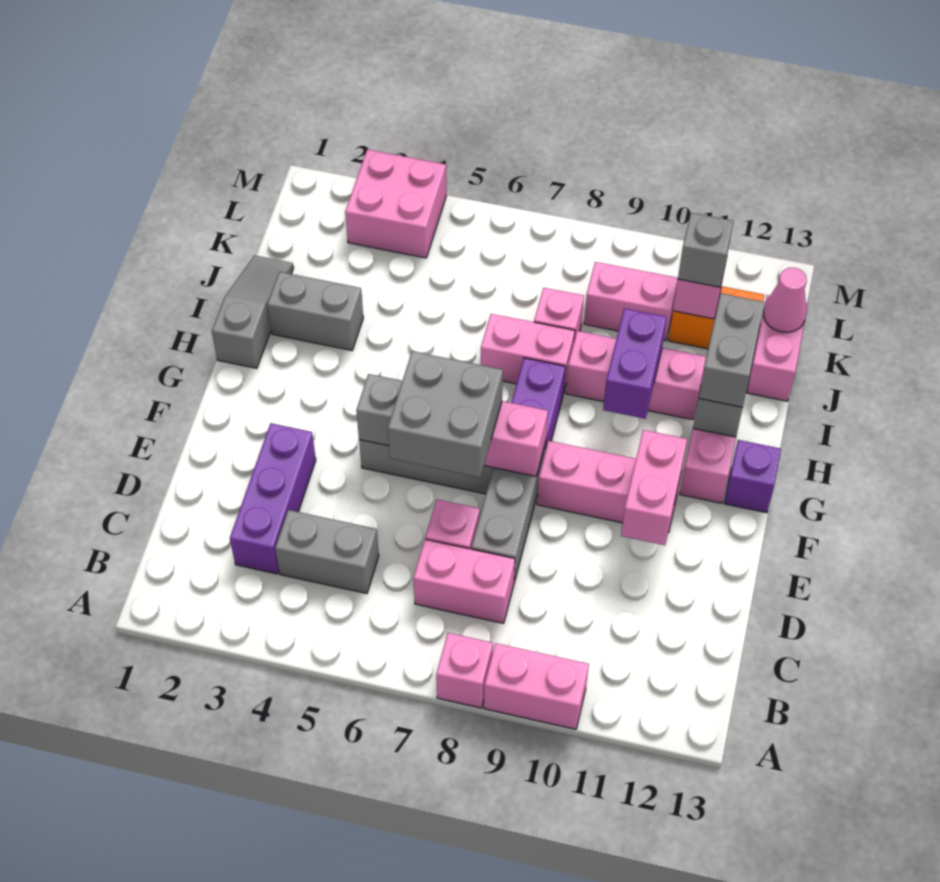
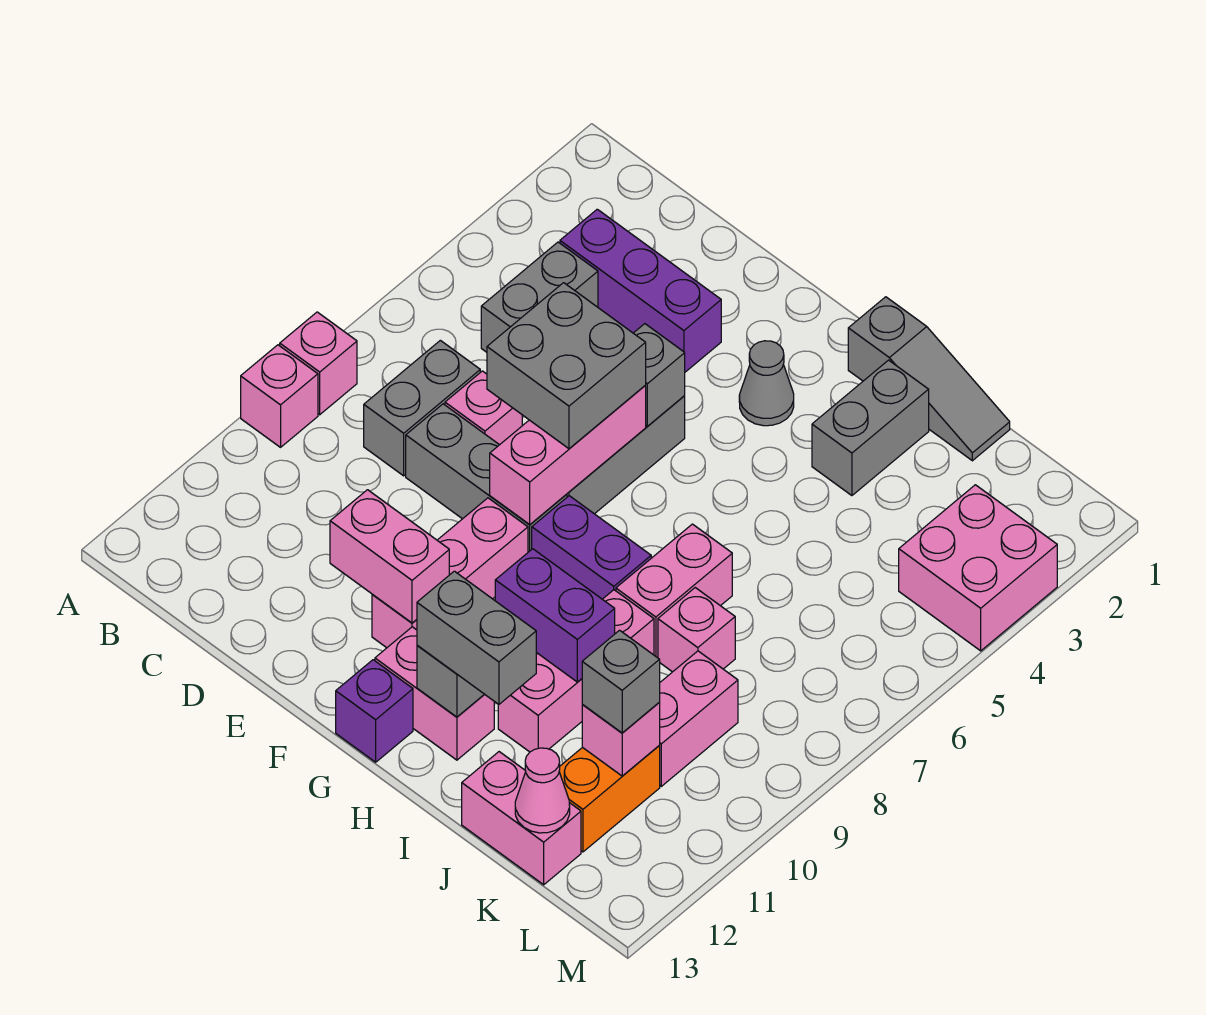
pink brick A9:A10 level 1 -> pink brick A9 level 1
pink brick C7:C8 level 1 -> grey brick C7:C8 level 1
none -> grey cone G3 level 1

